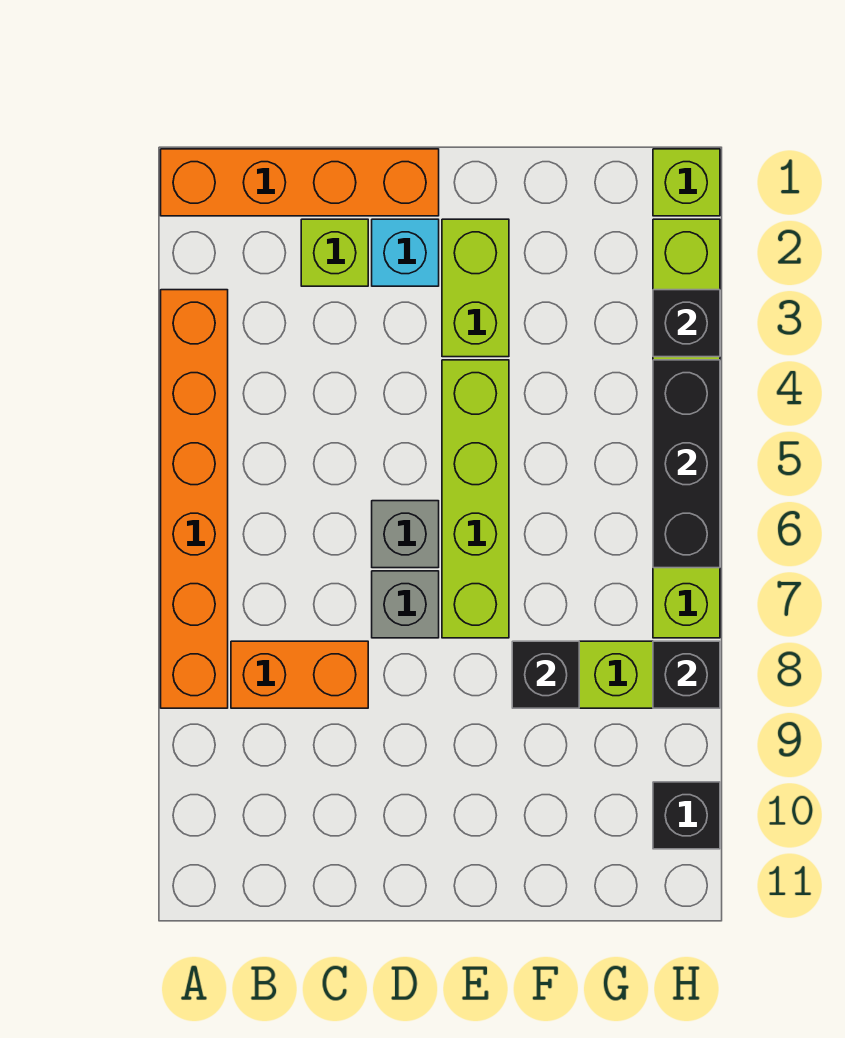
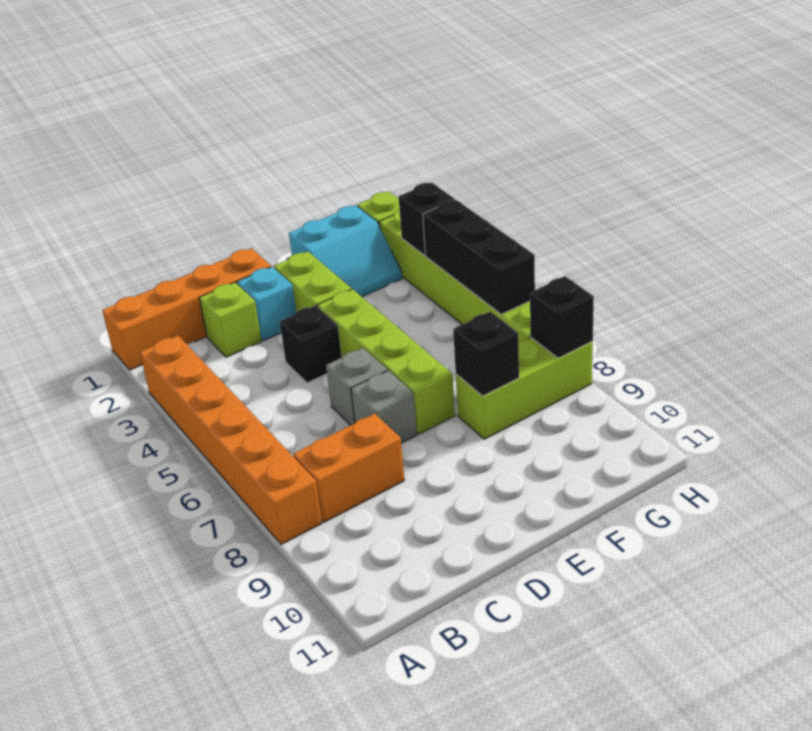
none -> cyan slope F1:G2 level 1 top 1
black brick H10 level 1 -> black brick D4 level 1

